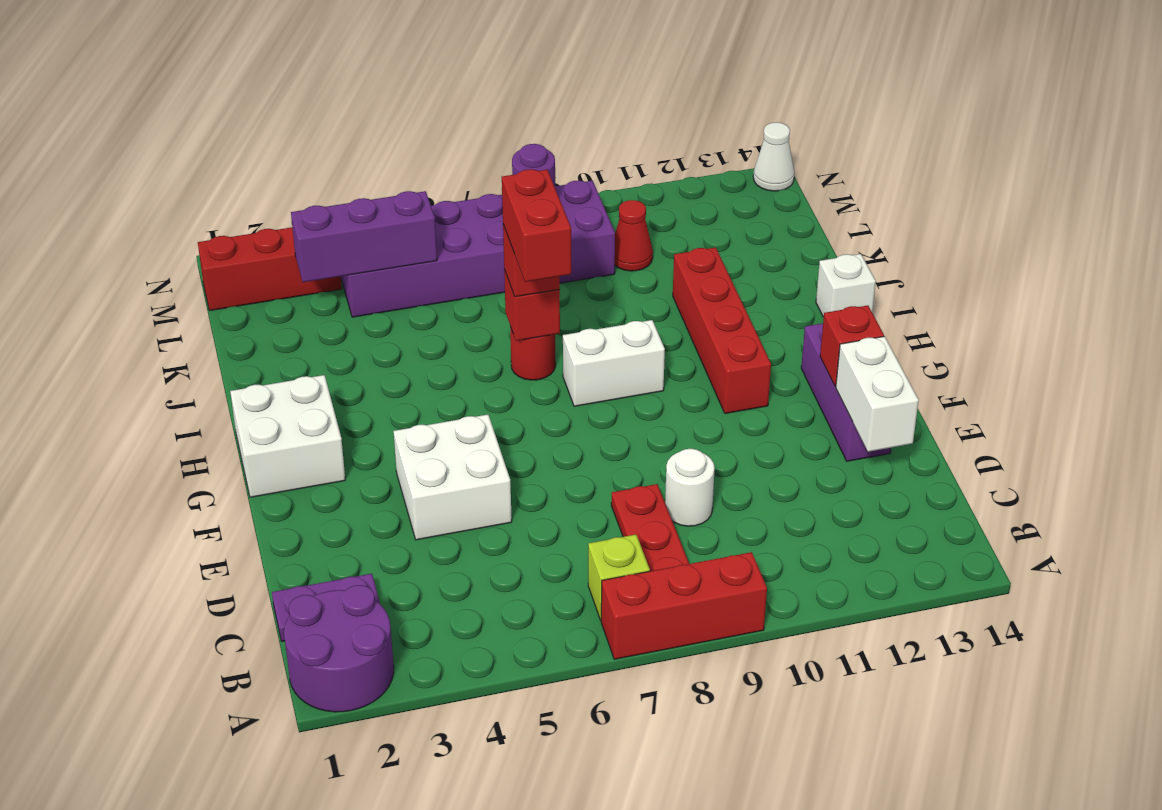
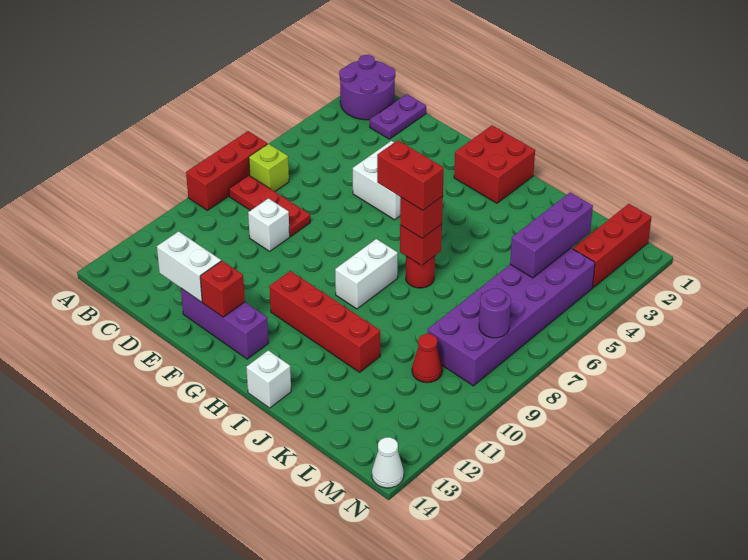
white round brick D9 level 1 -> white brick D9 level 1
white brick G1:H2 level 1 -> red brick G1:H2 level 1

